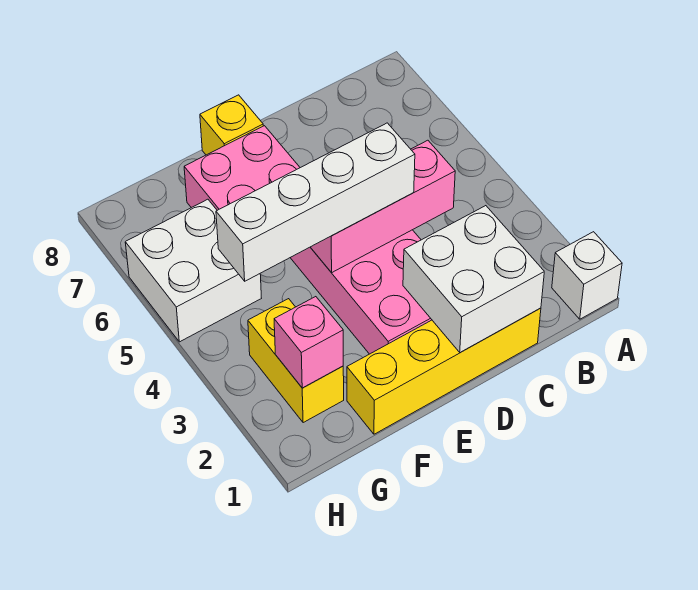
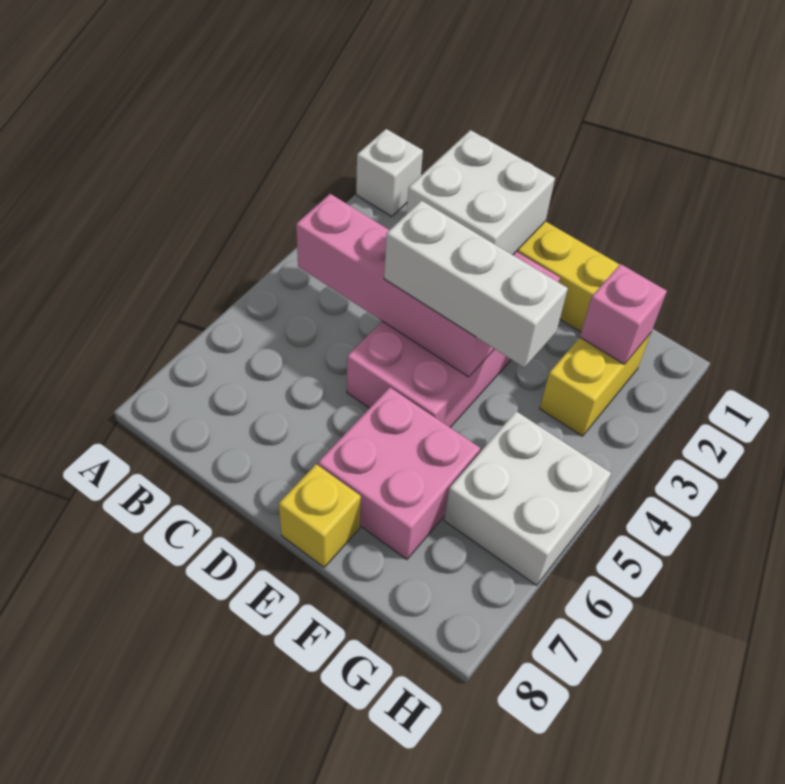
pink brick C4:E4 level 2 -> pink brick B4:E4 level 2
white brick D4:G4 level 3 -> white brick D4:F4 level 3

